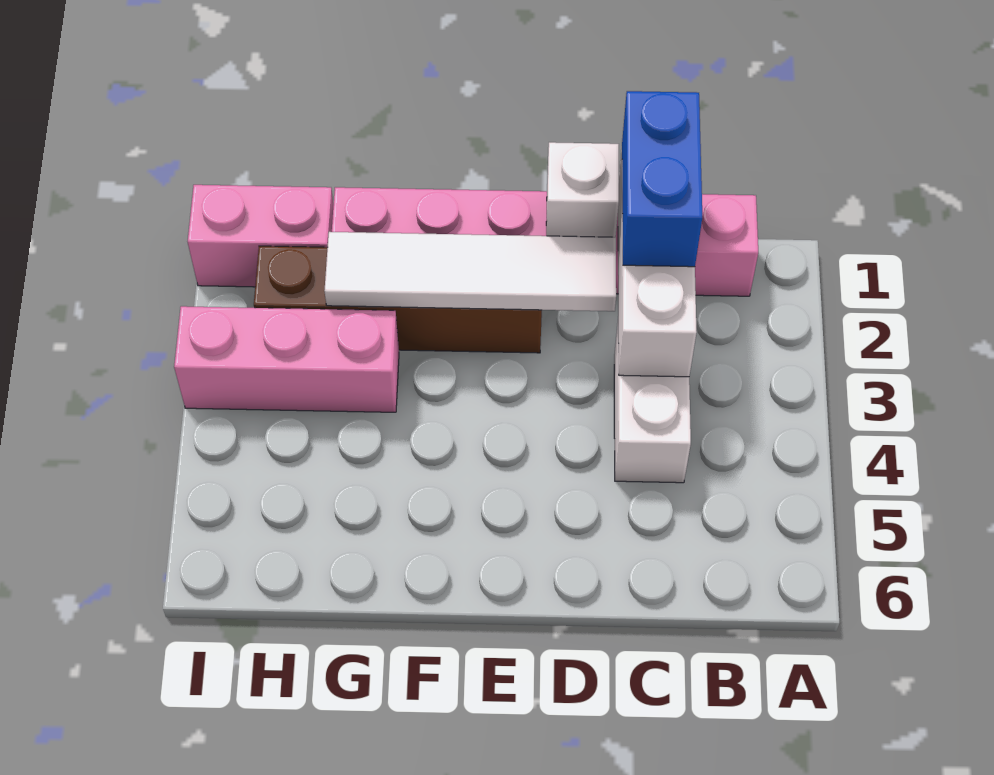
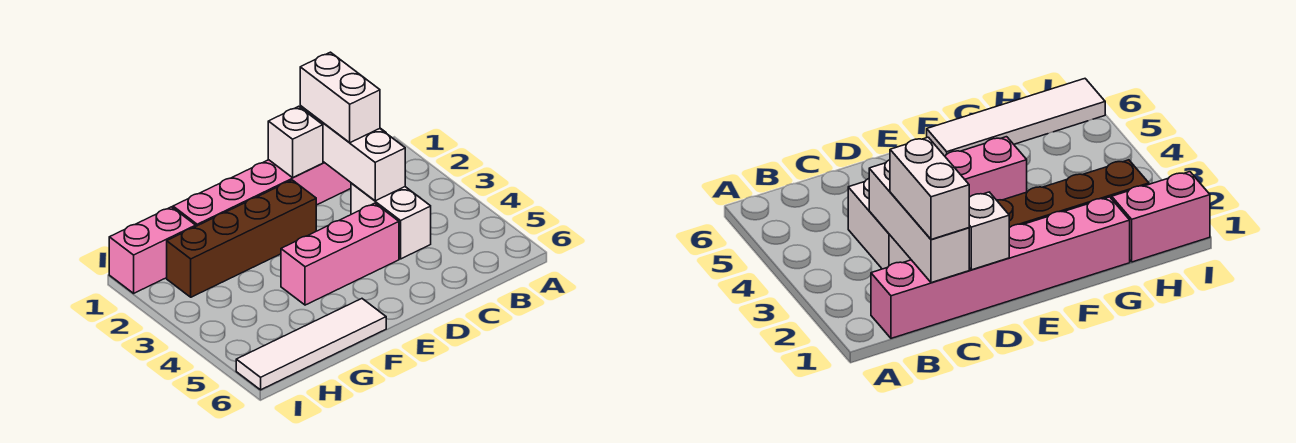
blue brick C1:C2 level 3 -> white brick C1:C2 level 3
white tile D2:G2 level 2 -> white tile F6:I6 level 1
pink brick G3:I3 level 1 -> pink brick D4:F4 level 1

